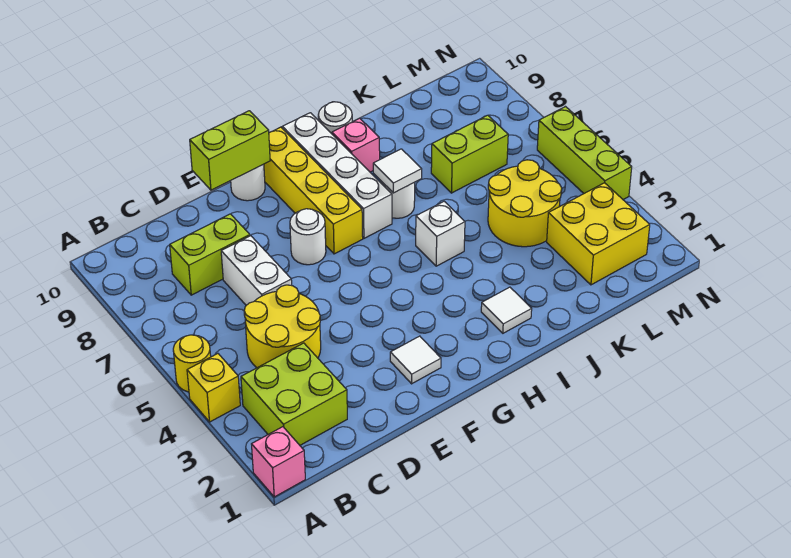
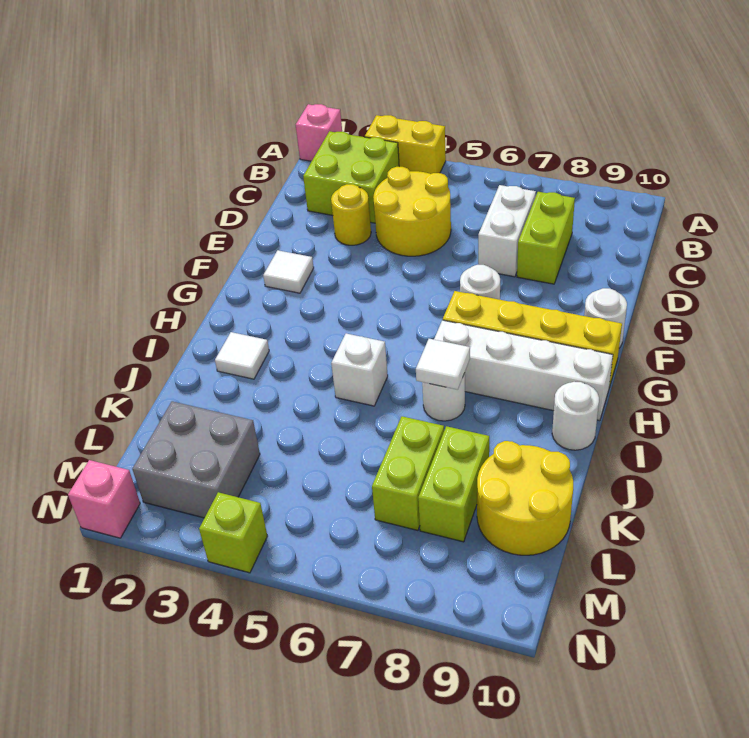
yellow brick A4 level 1 -> yellow brick A3:A4 level 1
yellow round brick A5 level 1 -> yellow round brick D3 level 1
white brick D6:D7 level 1 -> white brick C7:D7 level 1
lime brick E10:F10 level 2 -> lime brick K8:L8 level 1
pink brick I9 level 1 -> pink brick N1 level 1
yellow round brick K4:L5 level 1 -> yellow round brick K9:L10 level 1
yellow brick L2:M3 level 1 -> grey brick L2:M3 level 1
lime brick N4:N6 level 1 -> lime brick N4 level 1

